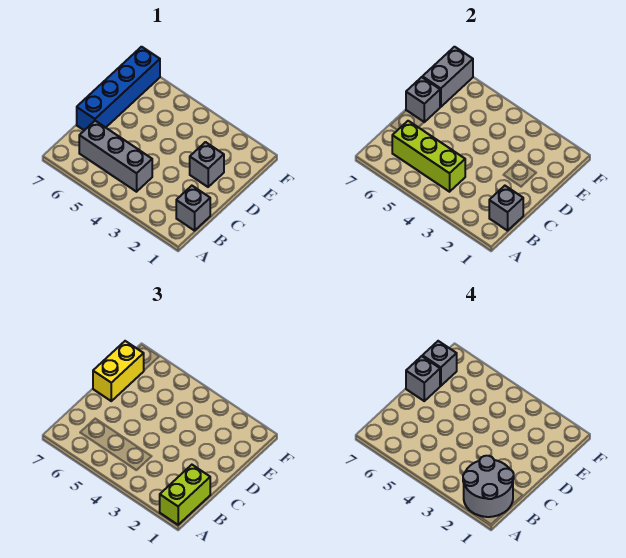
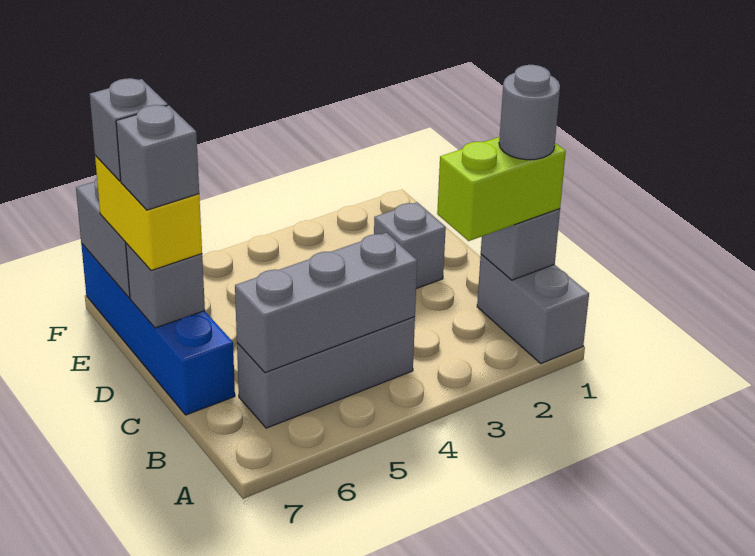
lime brick A1:B1 level 3 -> lime brick B1:B2 level 3
grey round brick A1:B2 level 4 -> grey round brick B1 level 4
grey brick B1 level 1 -> grey brick A1:B1 level 1
lime brick B4:B6 level 2 -> grey brick B4:B6 level 2

